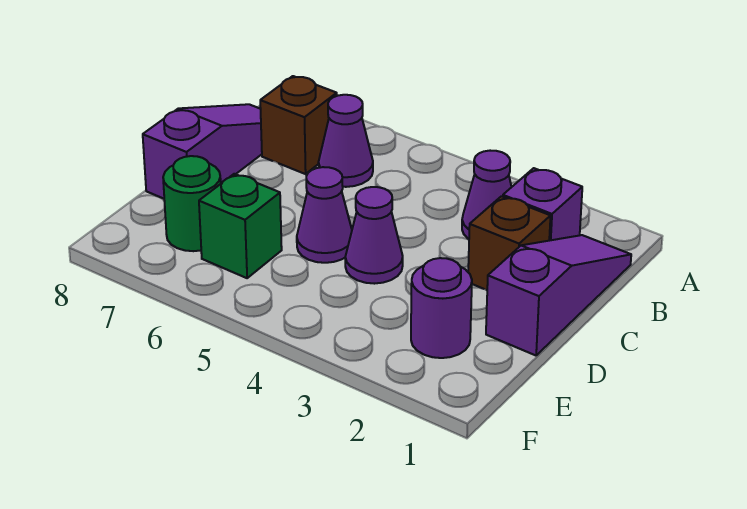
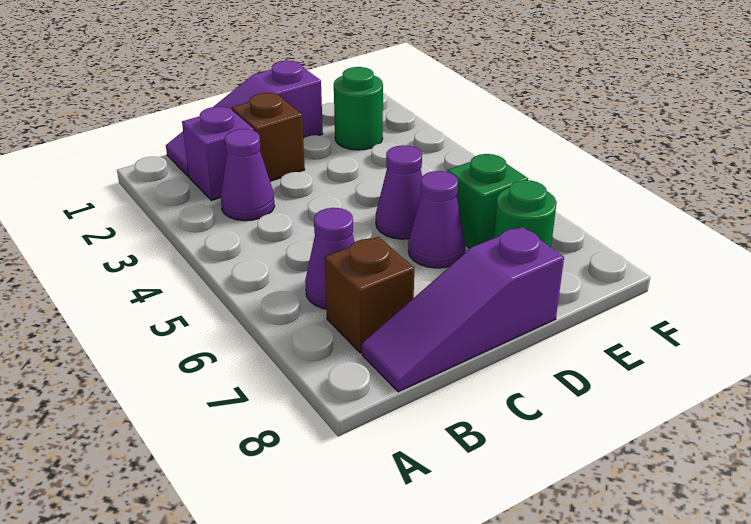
purple cone D4 level 1 -> purple cone D6 level 1
purple round brick E2 level 1 -> green round brick E2 level 1

